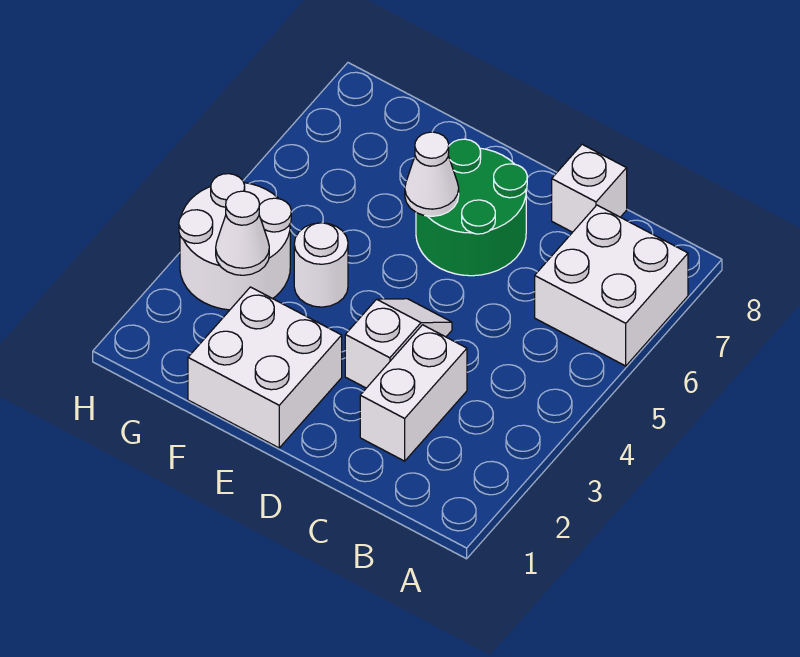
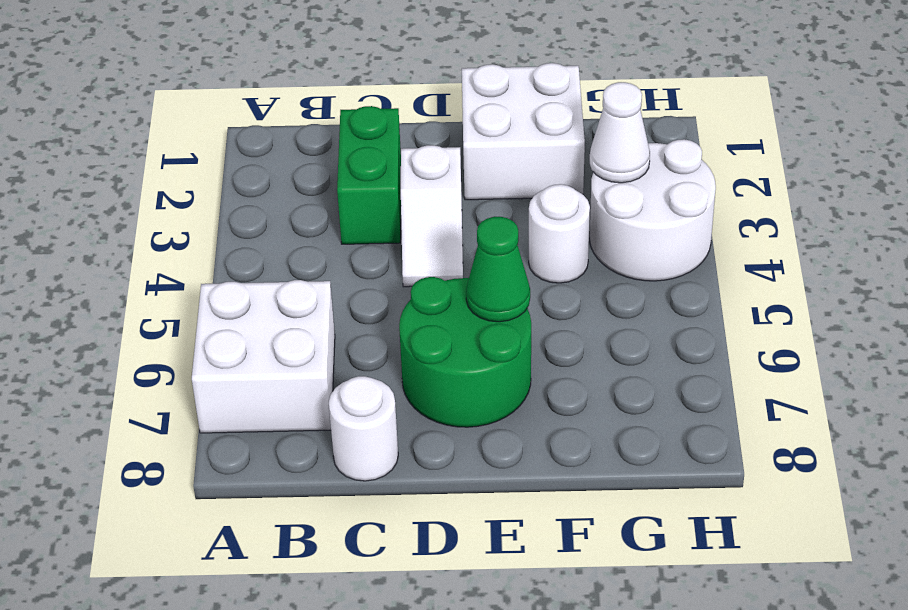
white brick C2:C3 level 1 -> green brick C2:C3 level 1
white brick C8 level 1 -> white round brick C8 level 1
white cone E6 level 2 -> green cone E6 level 2

